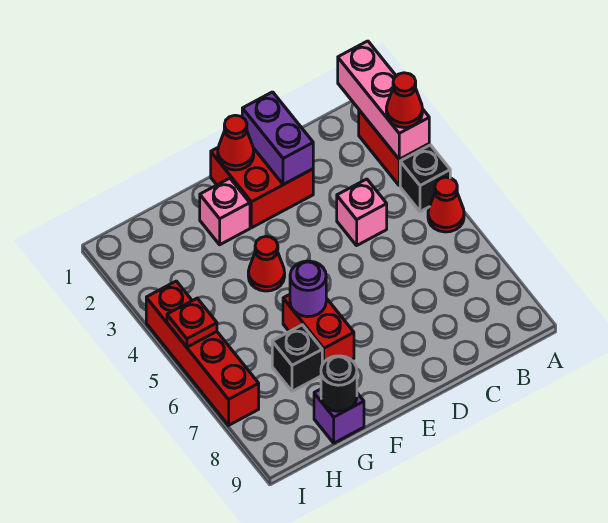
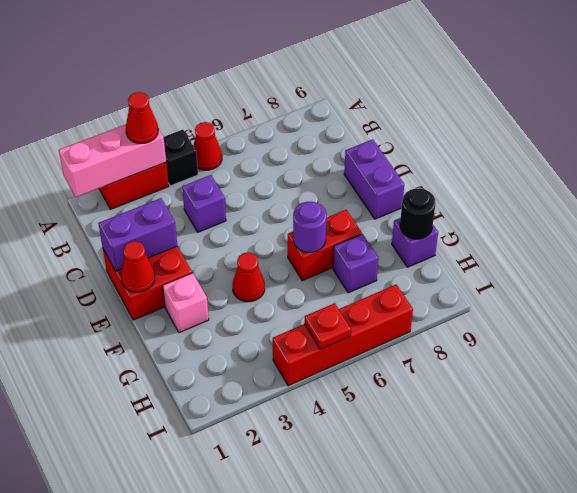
pink brick C4 level 1 -> purple brick C4 level 1
none -> purple brick D9:E9 level 1
black brick G7 level 1 -> purple brick G7 level 1

